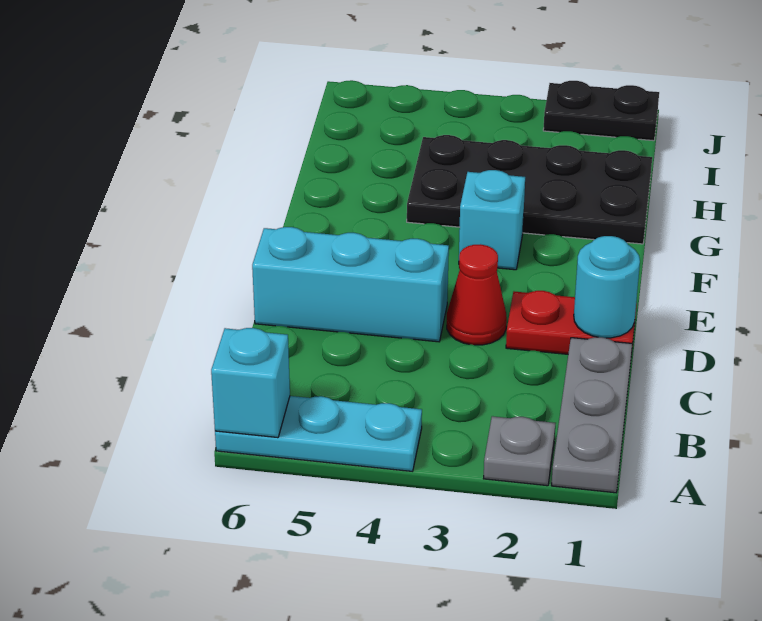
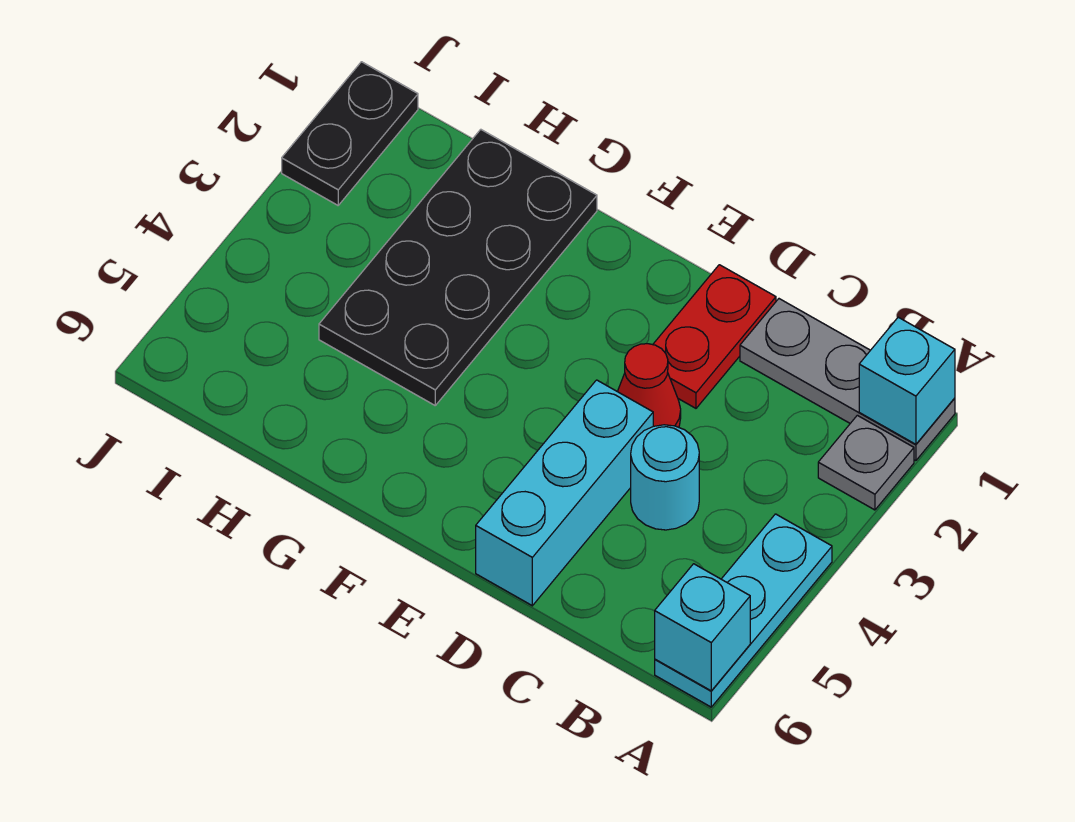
cyan round brick D1 level 2 -> cyan round brick C4 level 1
cyan brick F3 level 1 -> cyan brick A1 level 2

